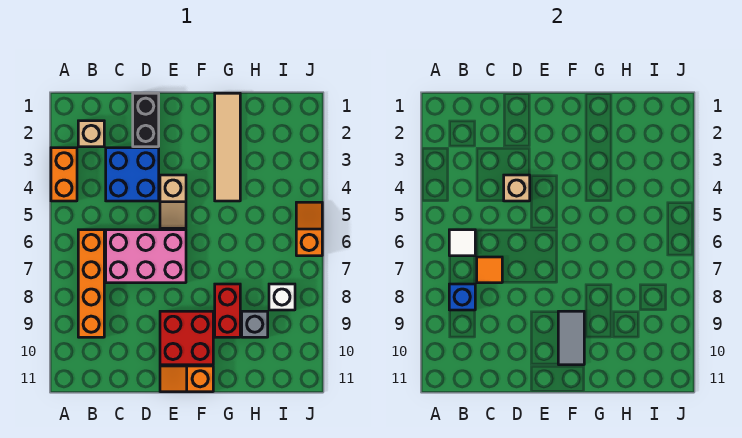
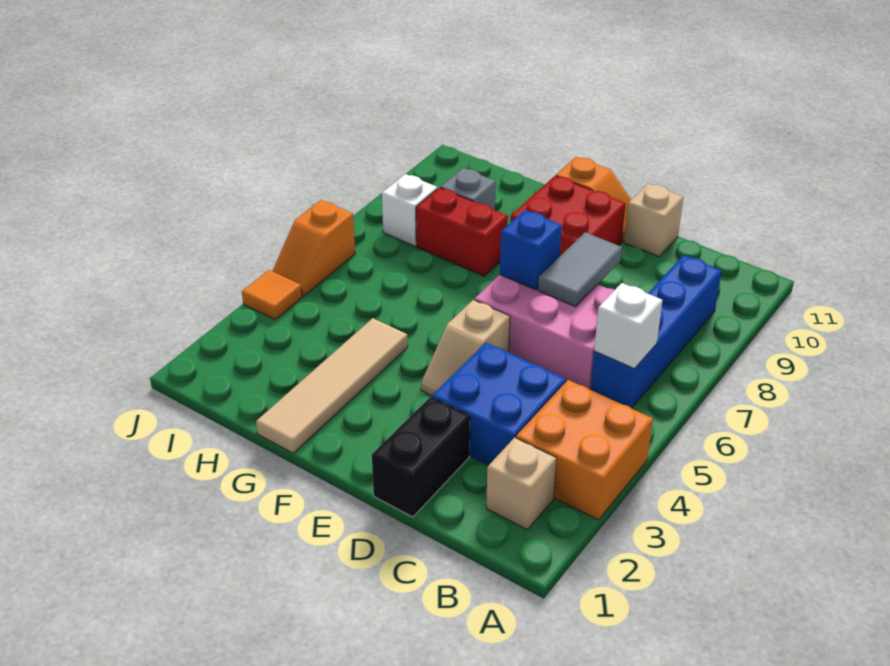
orange brick A3:A4 level 1 -> orange brick A3:B4 level 1
orange brick B6:B9 level 1 -> blue brick B6:B9 level 1
white tile B6 level 2 -> white brick B6 level 2
blue brick B8 level 2 -> blue brick E7 level 2
orange tile C7 level 2 -> orange tile J4 level 1
tan brick D4 level 2 -> tan brick D11 level 1
tan slope E4:E5 level 1 top 4 -> tan slope E4:E5 level 1 top 5
grey tile F9:F10 level 2 -> grey tile D7:D8 level 2
red brick G8:G9 level 1 -> red brick G8:H8 level 1

